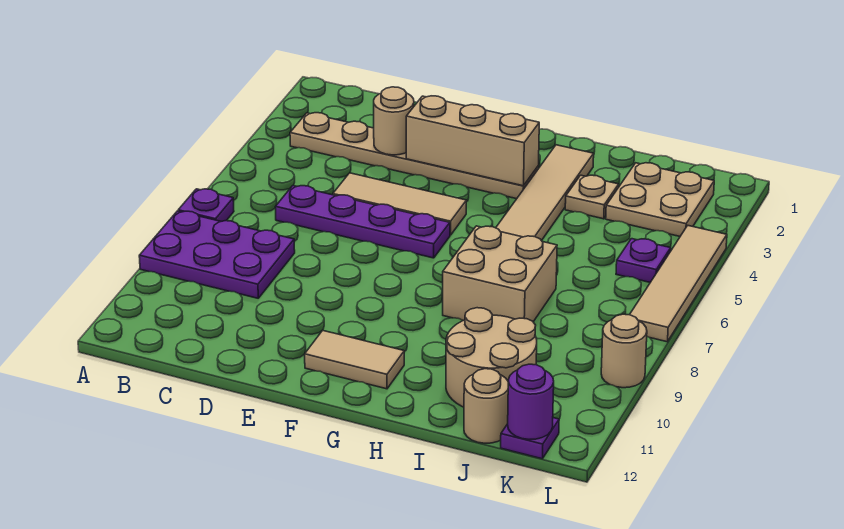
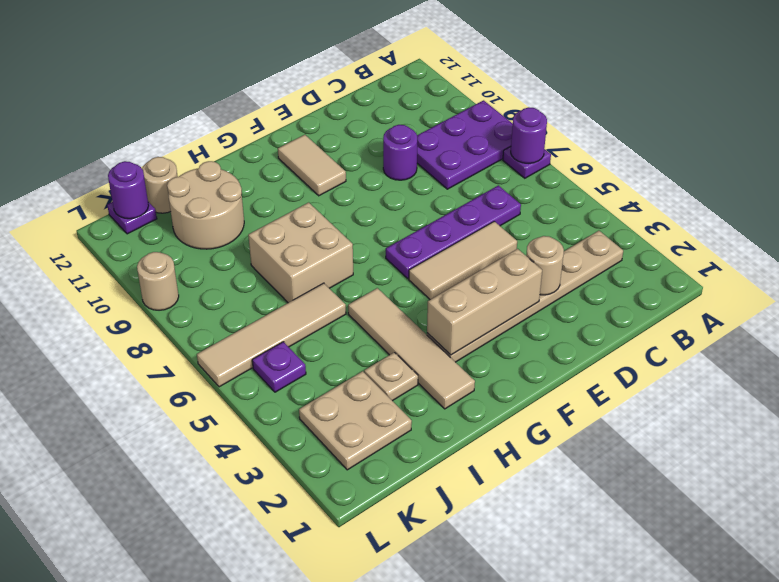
none -> purple round brick A7 level 2
none -> purple round brick D9 level 1
tan tile F11:G11 level 1 -> tan tile F10:F11 level 1
tan tile L4:L7 level 1 -> tan tile I6:L6 level 1

